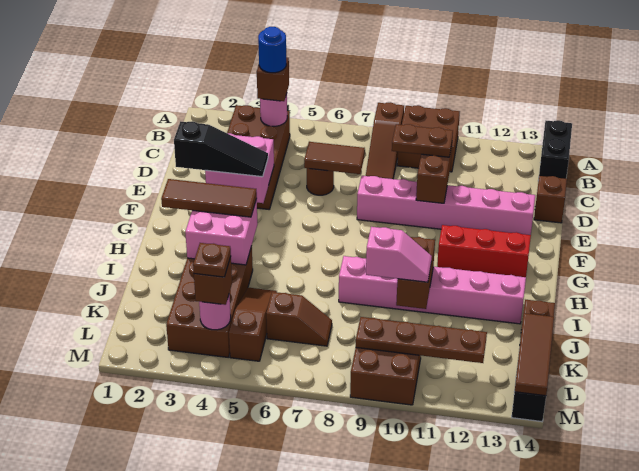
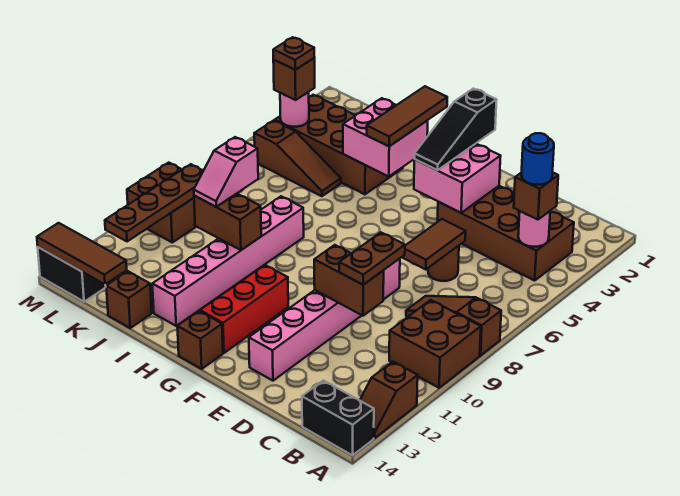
brown brick D14 level 1 -> brown brick G14 level 1
brown slope K6:K7 level 1 top 6 -> brown slope A12:A13 level 1 top 12

